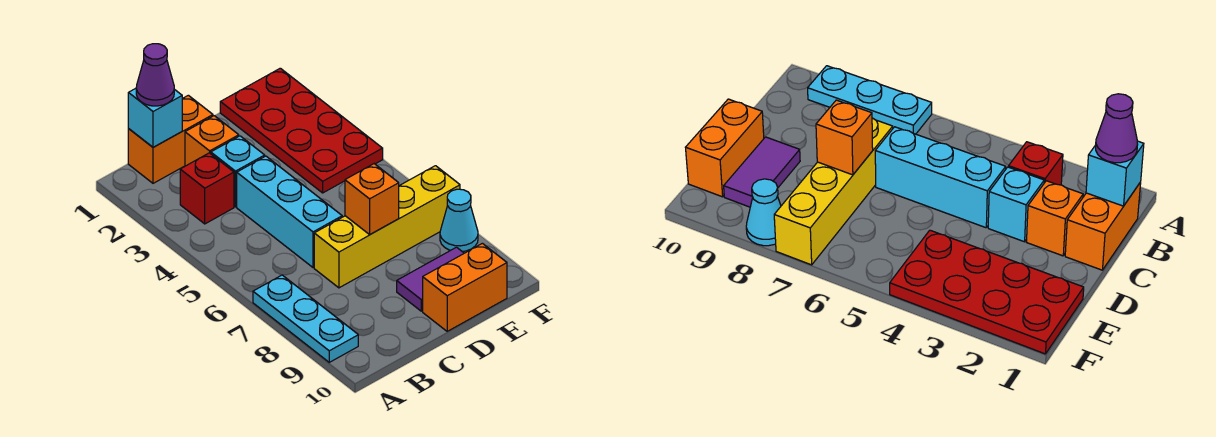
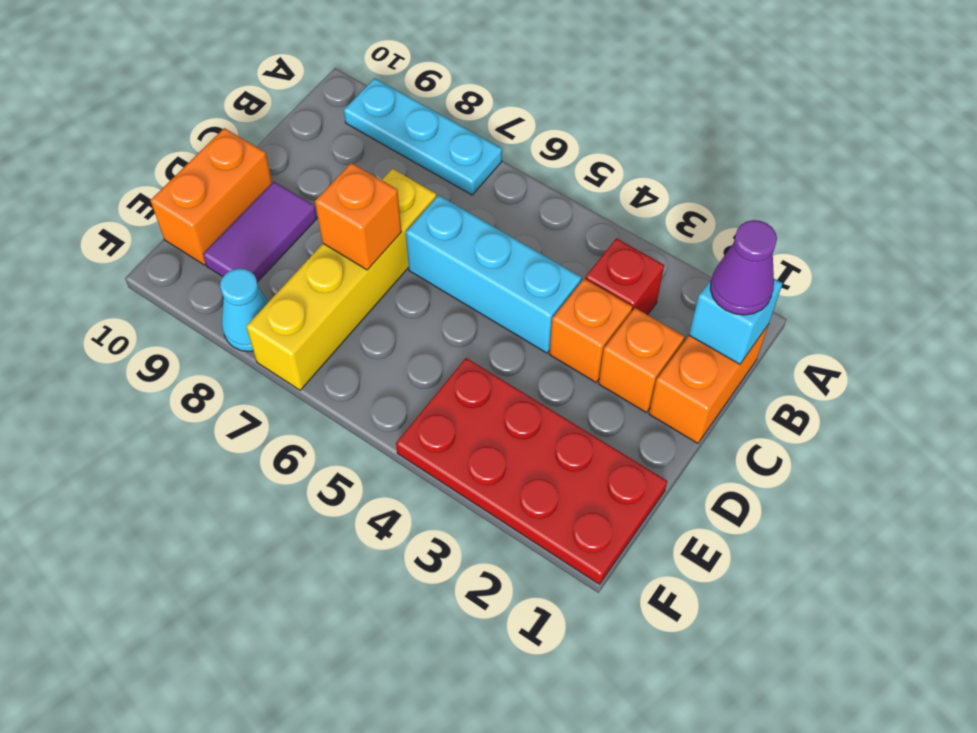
cyan brick C3 level 1 -> orange brick C3 level 1

